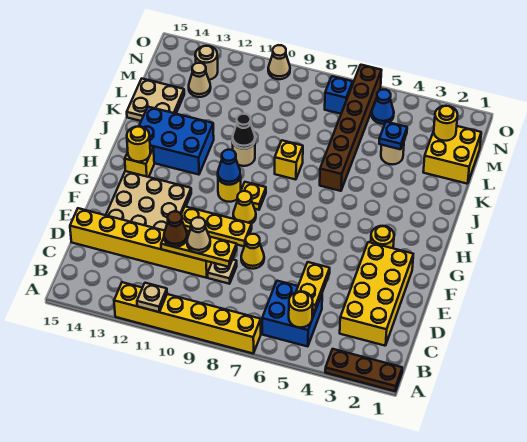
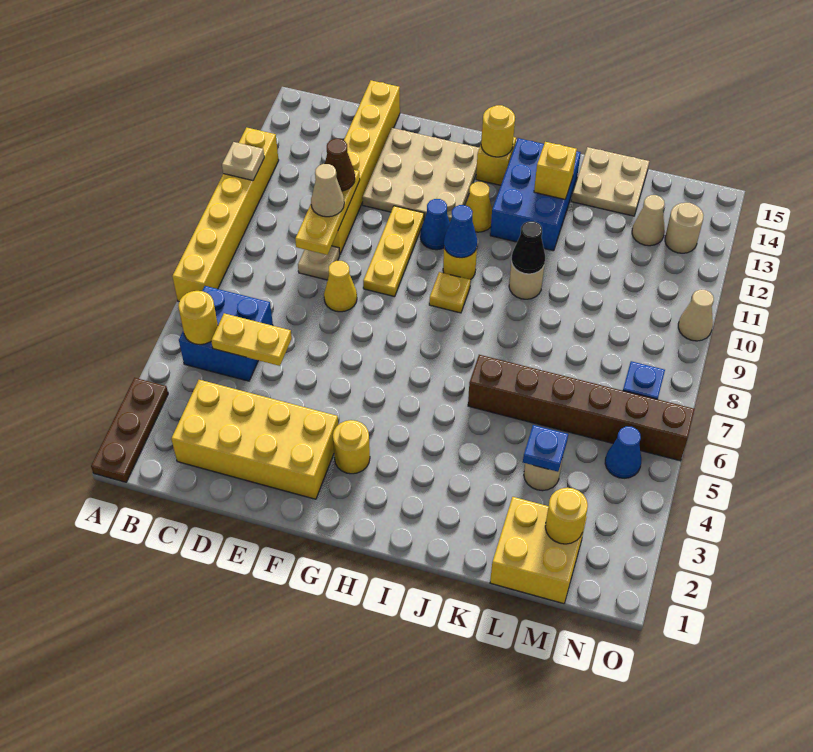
yellow cone G9 level 1 -> yellow cone H12 level 1
none -> blue cone G11 level 1
yellow brick J8 level 1 -> yellow brick J13 level 2

